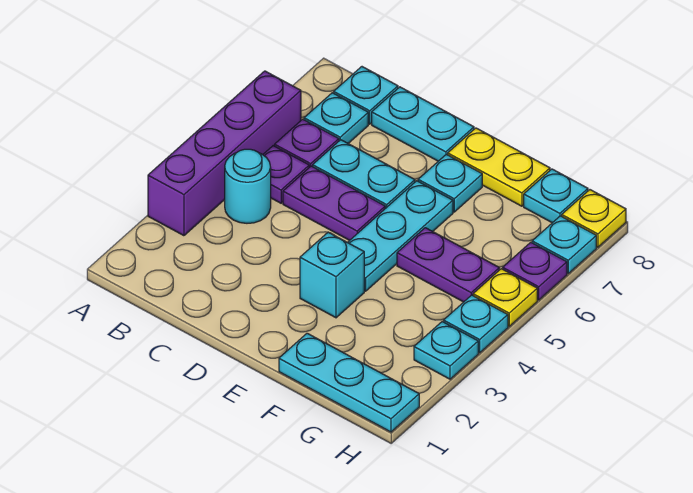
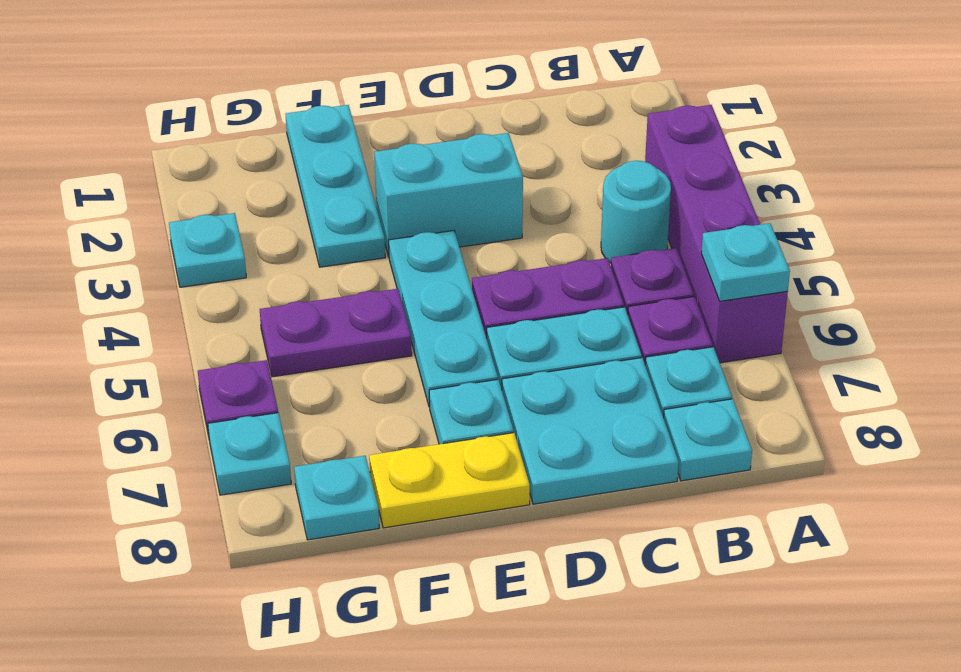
cyan plate C8:D8 level 1 -> cyan plate C7:D8 level 1
cyan brick E3 level 1 -> cyan brick D3:E3 level 1
cyan plate F1:H1 level 1 -> cyan plate F1:F3 level 1
cyan plate H4 level 1 -> cyan plate A6 level 2
yellow plate H5 level 1 -> none
yellow plate H8 level 1 -> none

